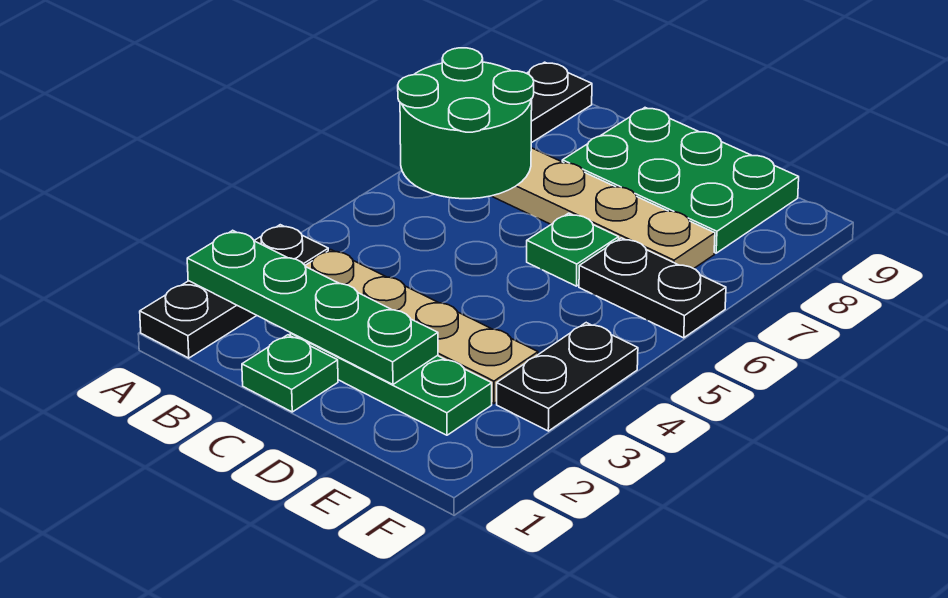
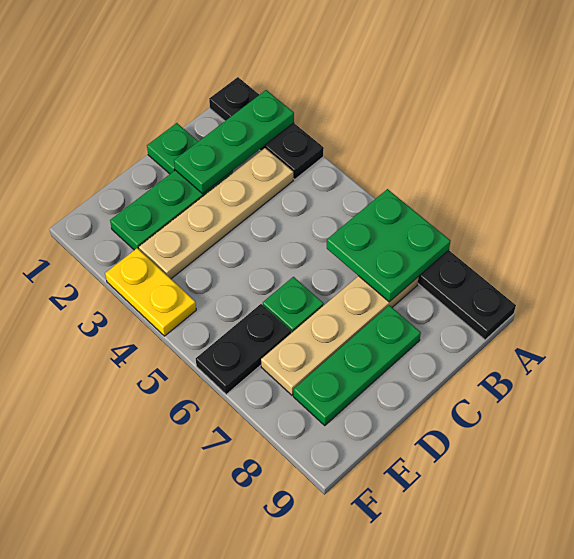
green plate A2:D2 level 2 -> green plate A2:C2 level 2
green round brick A6:B7 level 2 -> green plate A6:B7 level 2
green plate C8:E9 level 1 -> green plate C8:E8 level 1
black plate F3:F4 level 1 -> yellow plate F3:F4 level 1

